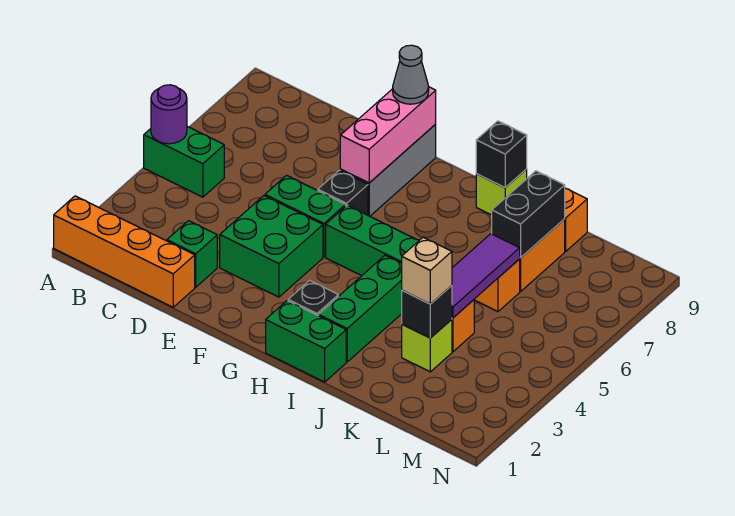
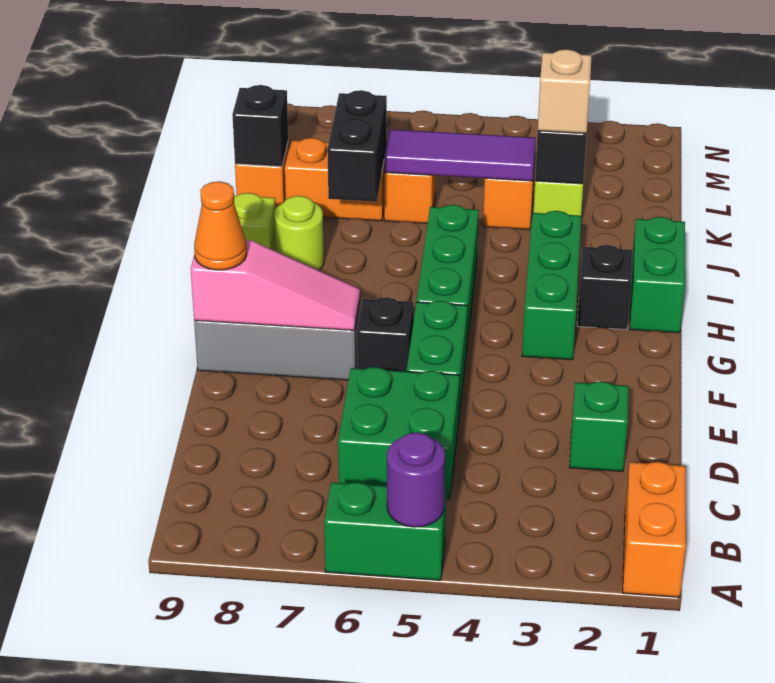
orange brick A1:D1 level 1 -> orange brick A1:B1 level 1
green brick A5:B5 level 1 -> green brick A5:A6 level 1
green brick E3:F4 level 1 -> green brick C5:D6 level 1
pink brick F7:F9 level 2 -> pink slope F7:F9 level 2 top 9
grey cone F9 level 3 -> orange cone F9 level 3
green brick I2:I4 level 1 -> green brick G3:I3 level 1
none -> lime round brick I8 level 1
black brick I9 level 2 -> black brick K9 level 2
black brick K7:K8 level 2 -> black brick J7:K7 level 2

